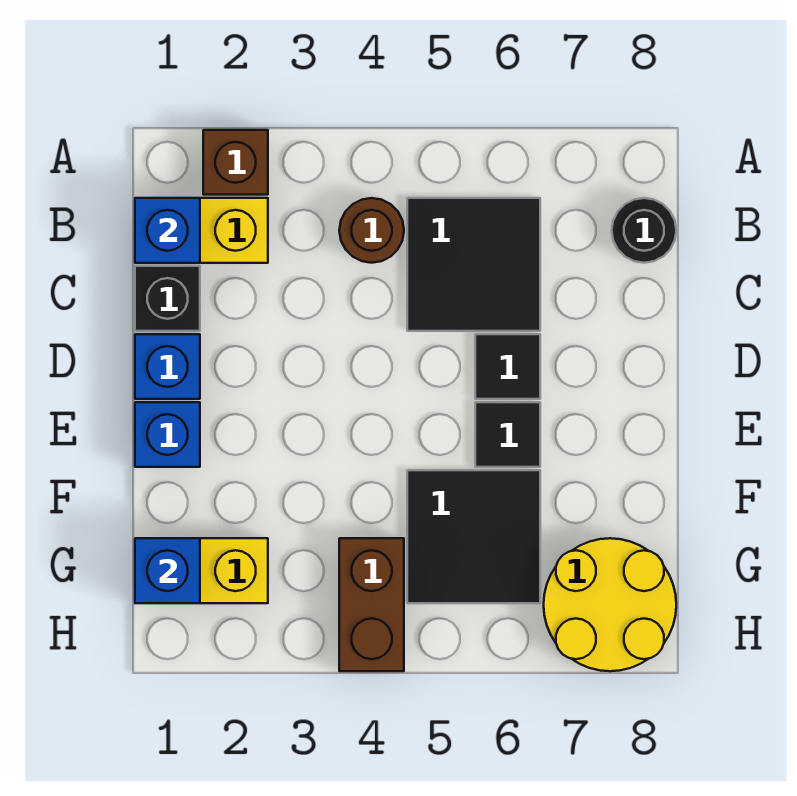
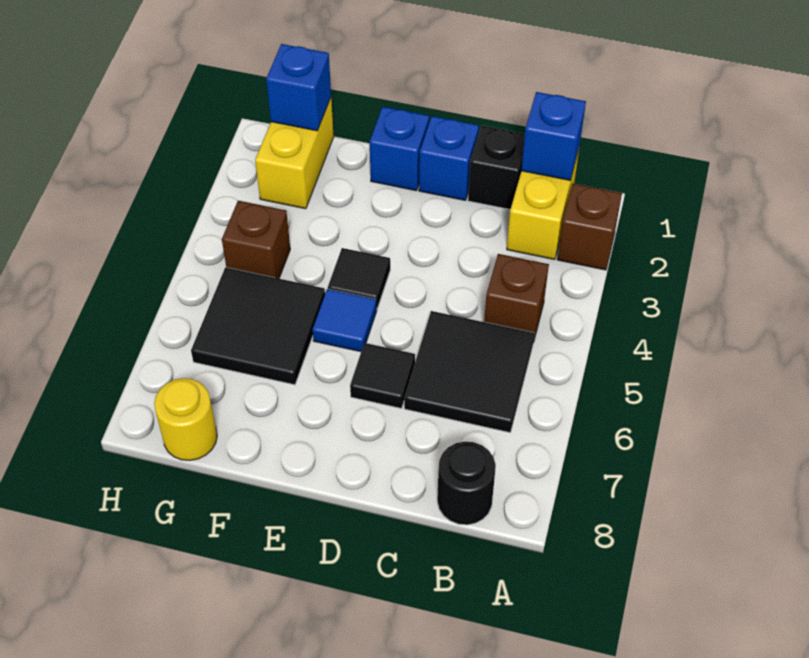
brown round brick B4 level 1 -> brown brick B4 level 1
none -> blue tile E5 level 1
black tile E6 level 1 -> black tile E4 level 1
brown brick G4:H4 level 1 -> brown brick G4 level 1
yellow round brick G7:H8 level 1 -> yellow round brick G8 level 1

